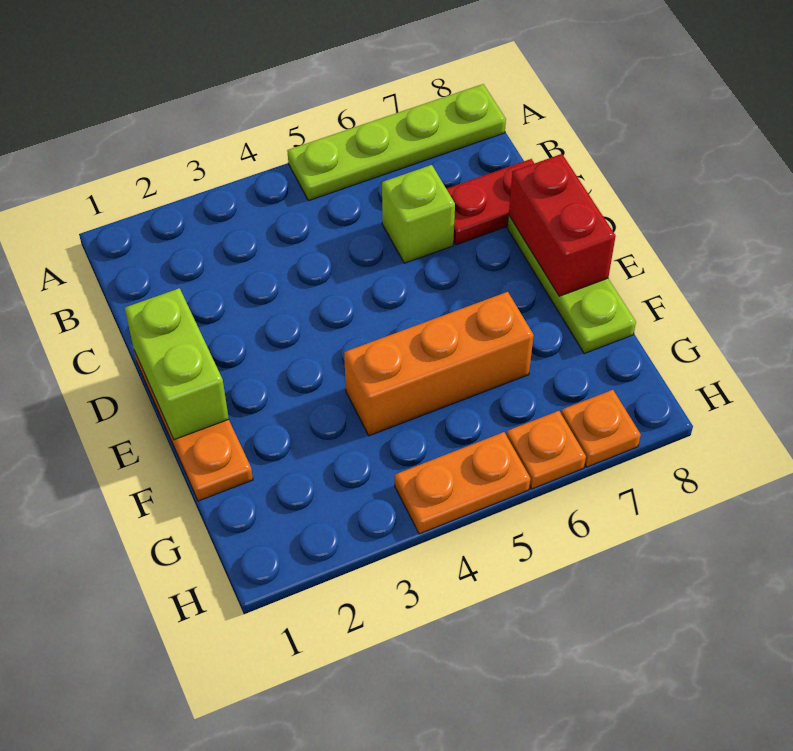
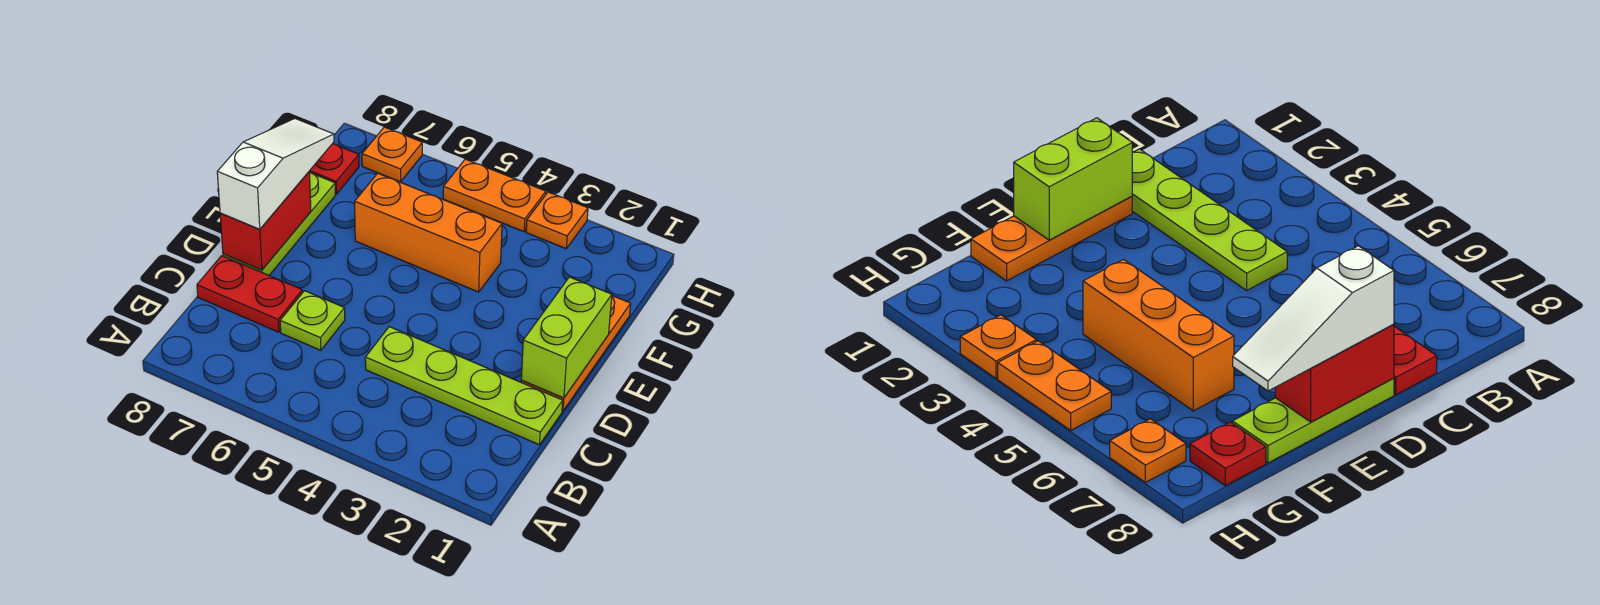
lime plate A5:A8 level 1 -> lime plate C1:C4 level 1
lime brick C6 level 1 -> lime plate C6 level 1
none -> white slope D8:F8 level 3 top D
none -> red plate G8 level 1
orange plate H6 level 1 -> orange plate H3 level 1

